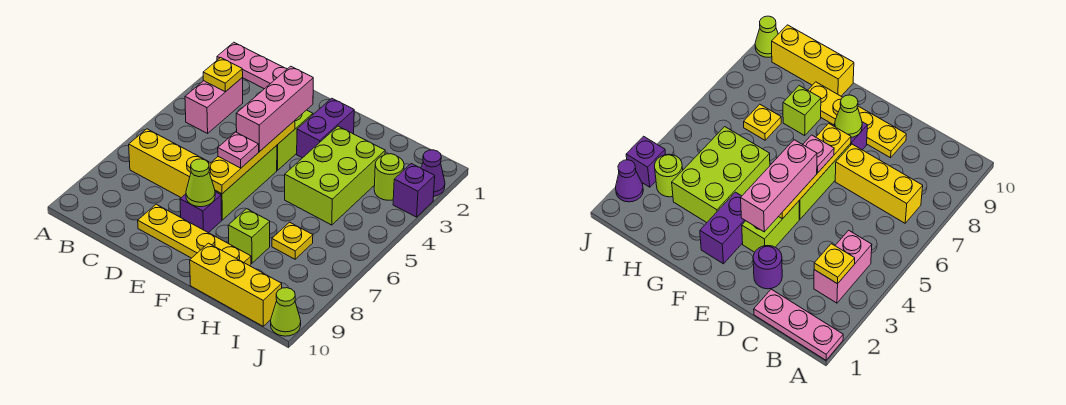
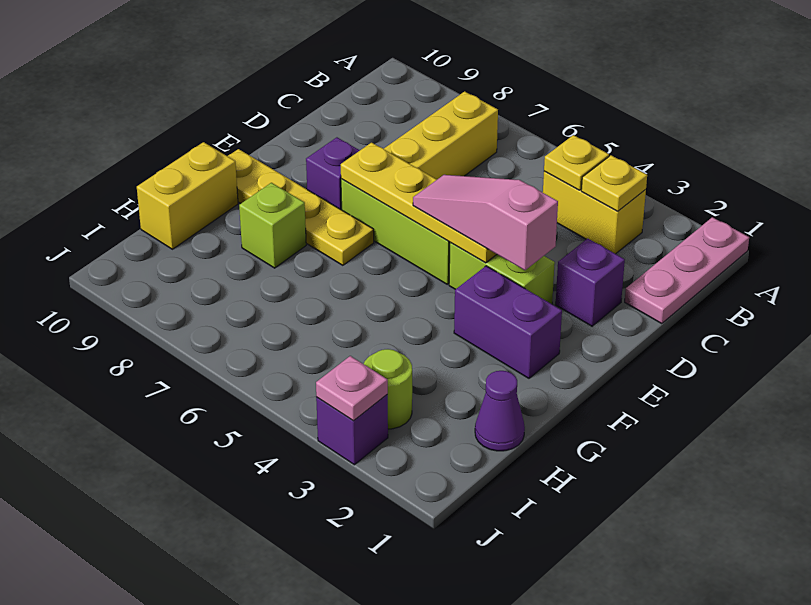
pink brick B3:B4 level 1 -> yellow brick B3:B4 level 1
purple round brick D2 level 1 -> purple brick D2 level 1
yellow plate D9:G9 level 1 -> yellow plate F7:F10 level 1
pink brick E3:E5 level 3 -> pink slope E3:E5 level 3 top 3
pink plate E6 level 3 -> pink plate J3 level 2
lime cone E8 level 2 -> none
lime brick G3:H5 level 1 -> none
yellow brick G10:I10 level 1 -> yellow brick G10:H10 level 1
yellow plate H7 level 1 -> yellow plate B4 level 2
purple cone J2 level 1 -> purple cone H1 level 1
lime cone J10 level 1 -> none

